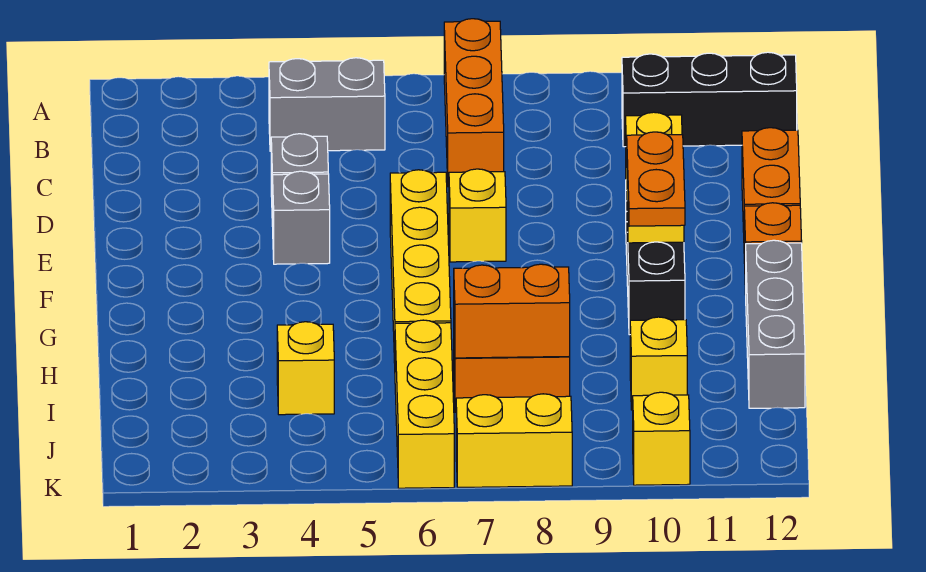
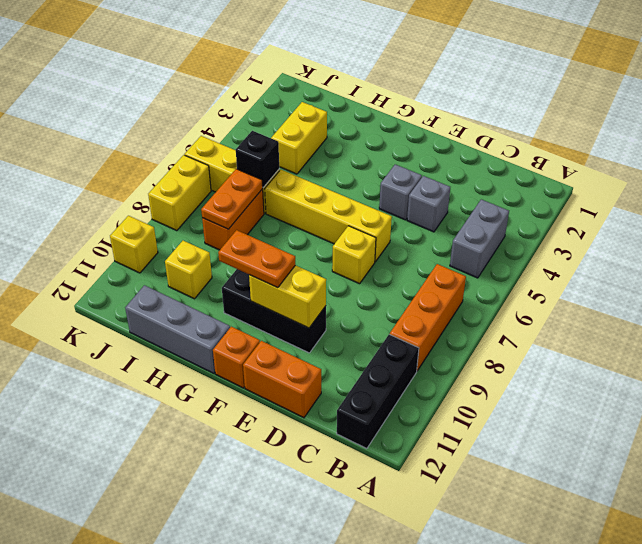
orange brick A7:C7 level 1 -> orange brick B7:B9 level 1
yellow brick I4 level 1 -> yellow brick I3:I4 level 1
none -> black brick I6 level 2
orange brick I7:I8 level 2 -> orange plate I7:I8 level 2

